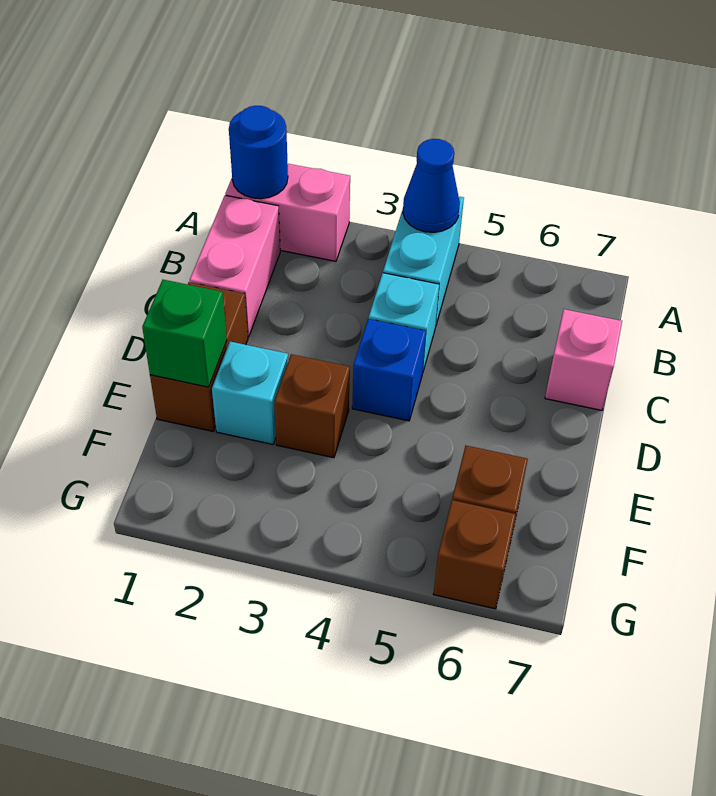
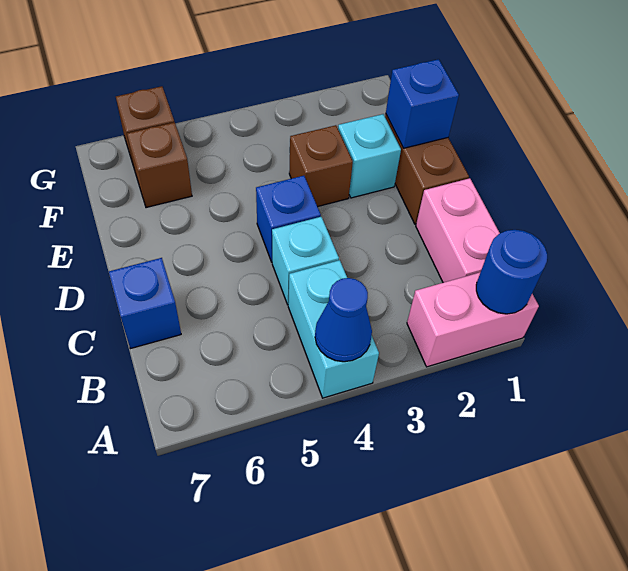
pink brick C7 level 1 -> blue brick C7 level 1
green brick E1 level 2 -> blue brick E1 level 2

